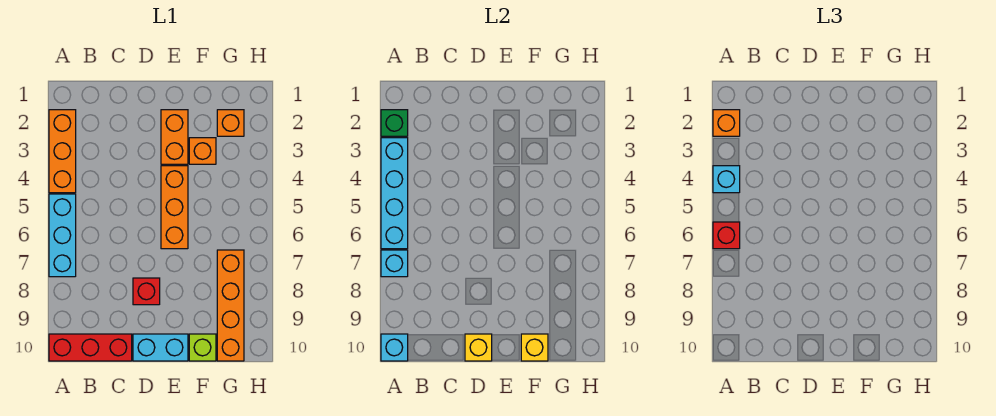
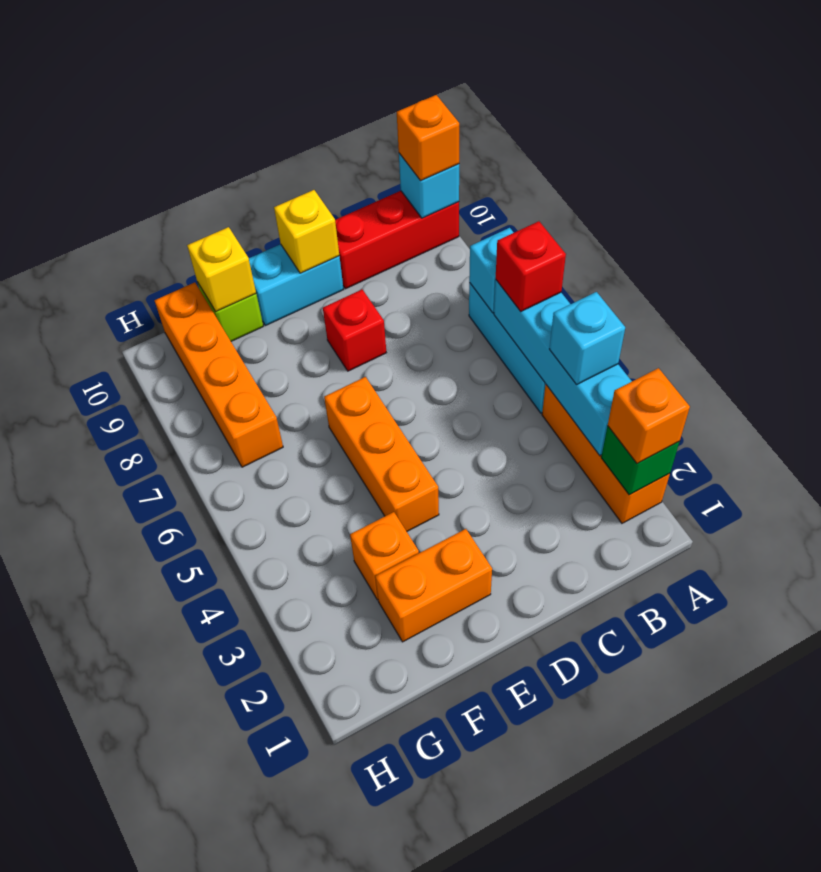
orange brick E2:E3 level 1 -> orange brick E2:F2 level 1
orange brick G2 level 1 -> orange brick A10 level 3

